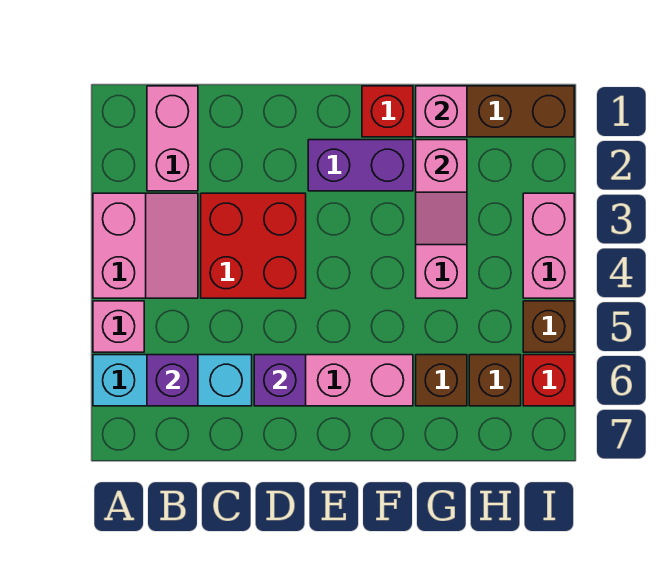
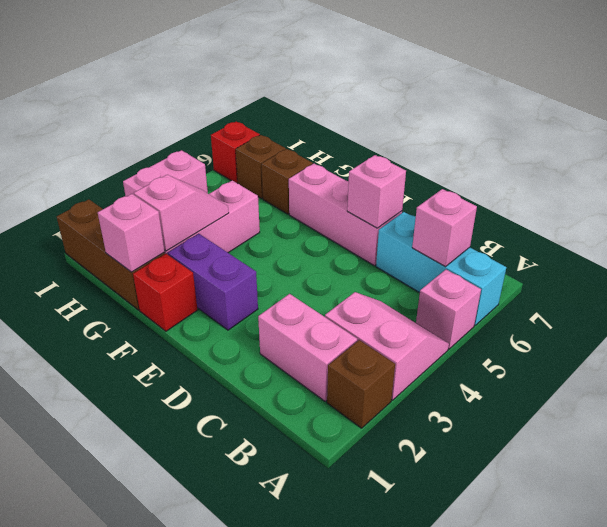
pink slope A3:B4 level 1 top A -> pink slope A3:B4 level 1 top 3
pink brick B1:B2 level 1 -> pink brick B2:C2 level 1
purple brick B6 level 2 -> pink brick B6 level 2
red brick C3:D4 level 1 -> none
purple brick D6 level 2 -> pink brick D6 level 2
brown brick I5 level 1 -> brown brick A2 level 1

